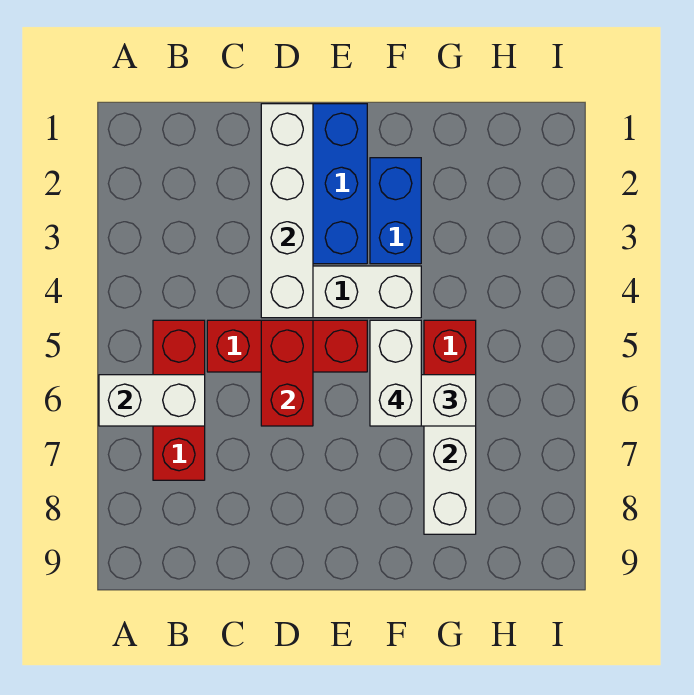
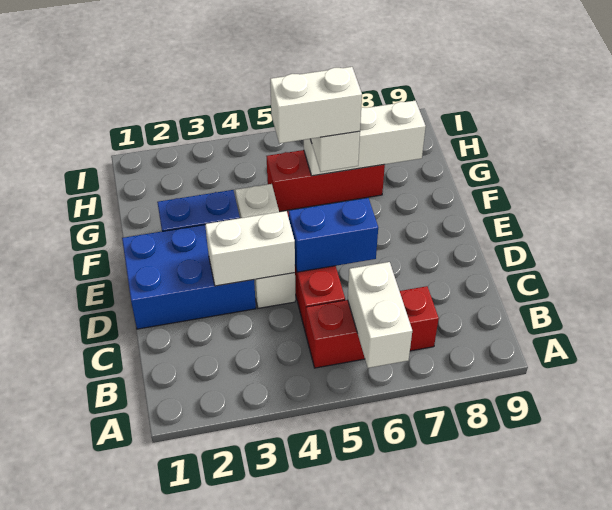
white brick D1:D4 level 2 -> white brick D3:D4 level 2
red brick D5:D6 level 2 -> blue brick D5:D6 level 2

